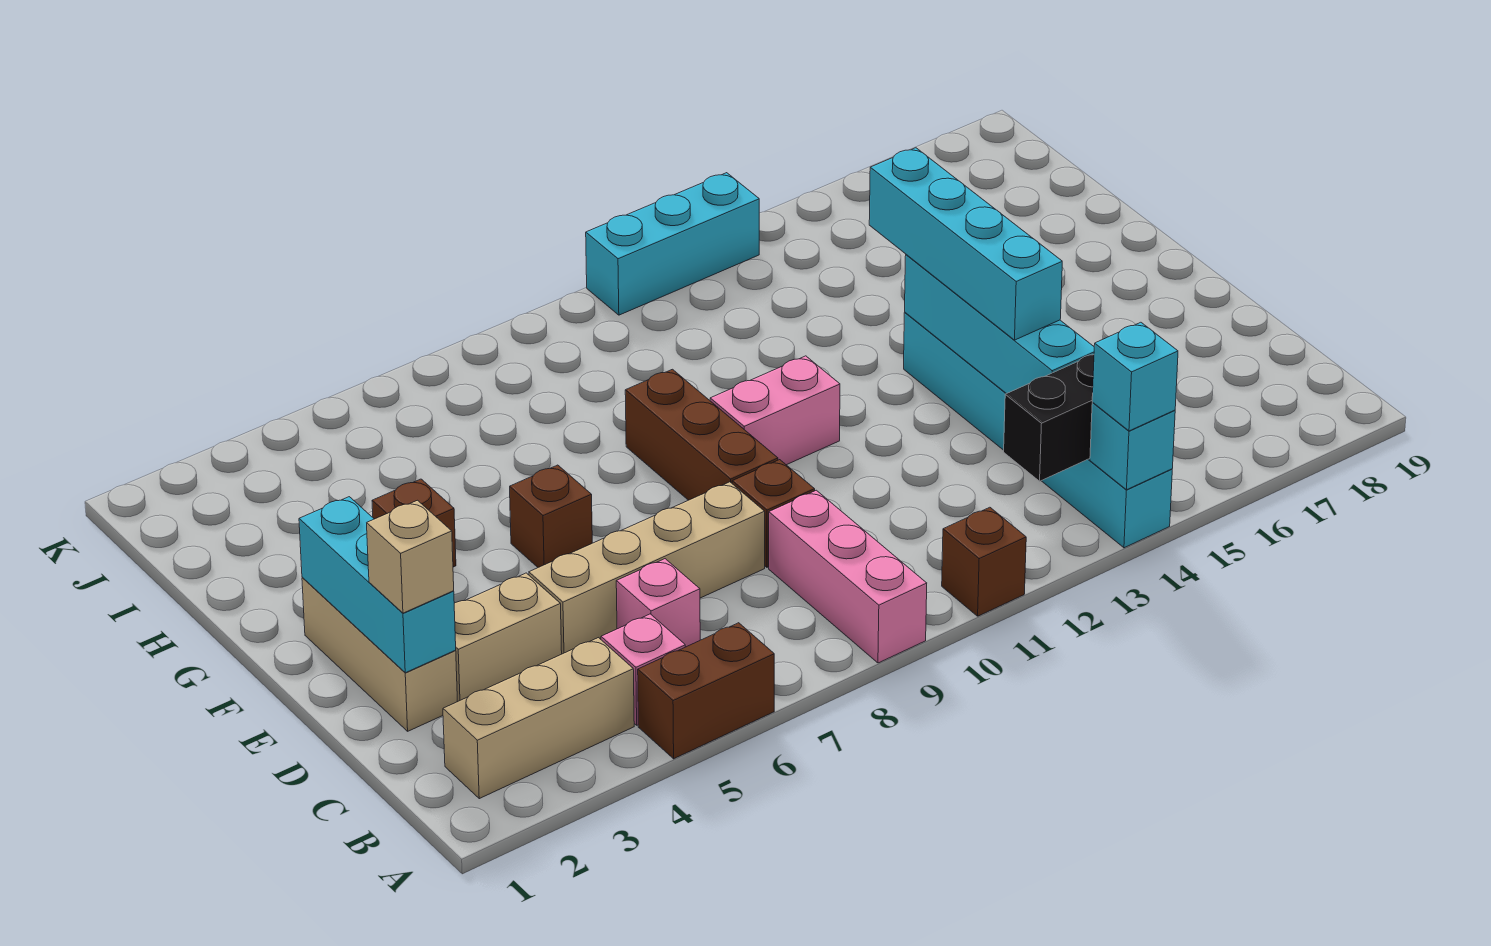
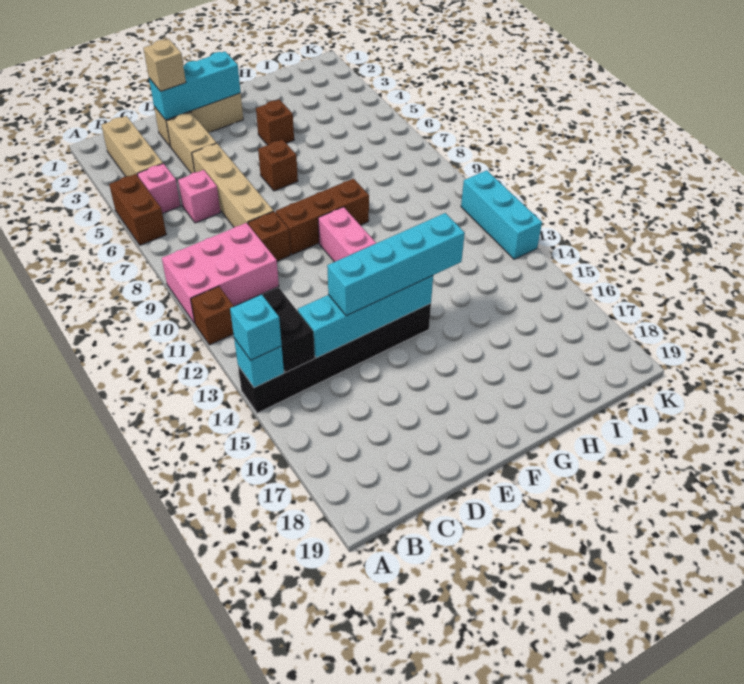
pink brick A9:C9 level 1 -> pink brick A9:C10 level 1
cyan brick A14:F14 level 1 -> black brick A14:F14 level 1

